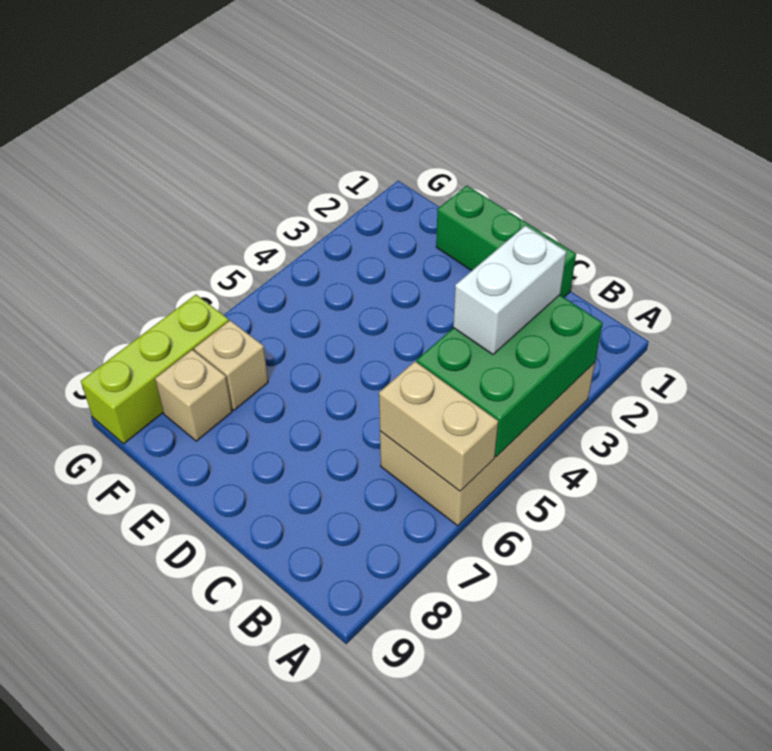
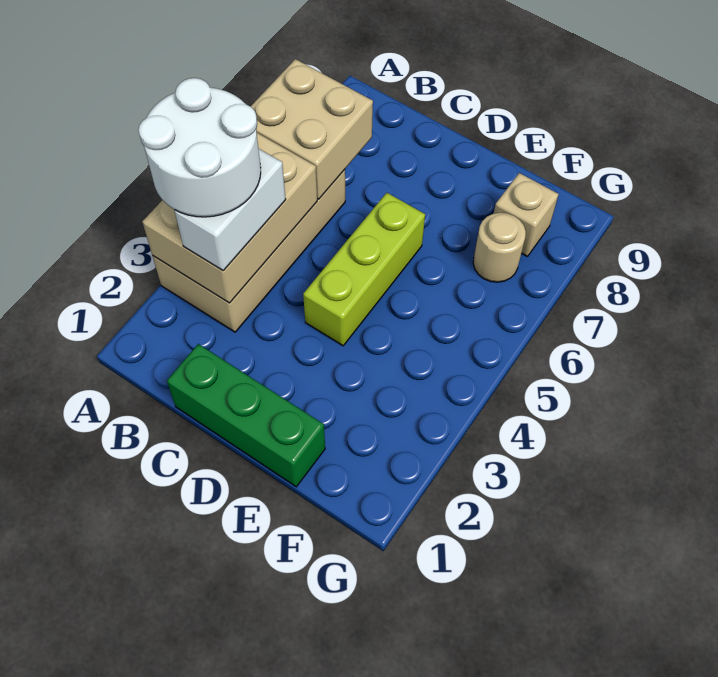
green brick A3:B5 level 2 -> tan brick A3:B5 level 2
none -> white round brick A3:B4 level 4
tan brick A6:B6 level 2 -> tan brick A6:B7 level 2
tan brick F7 level 1 -> tan round brick F7 level 1
lime brick G7:G9 level 1 -> lime brick D4:D6 level 1

